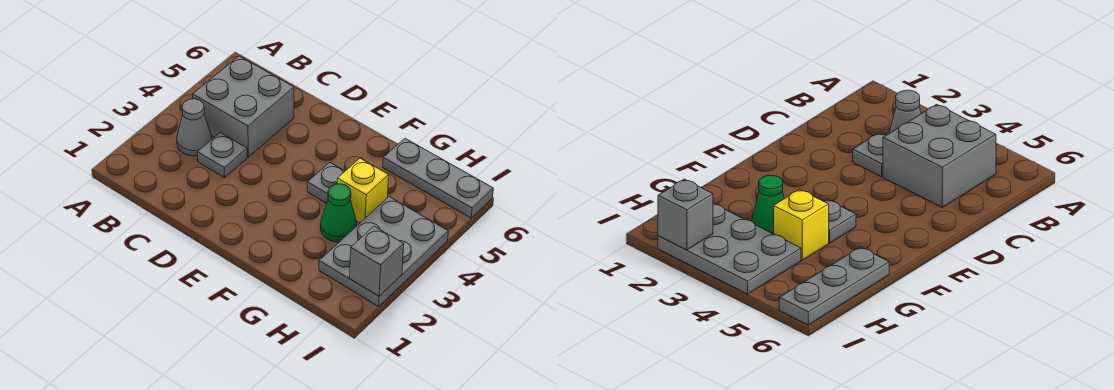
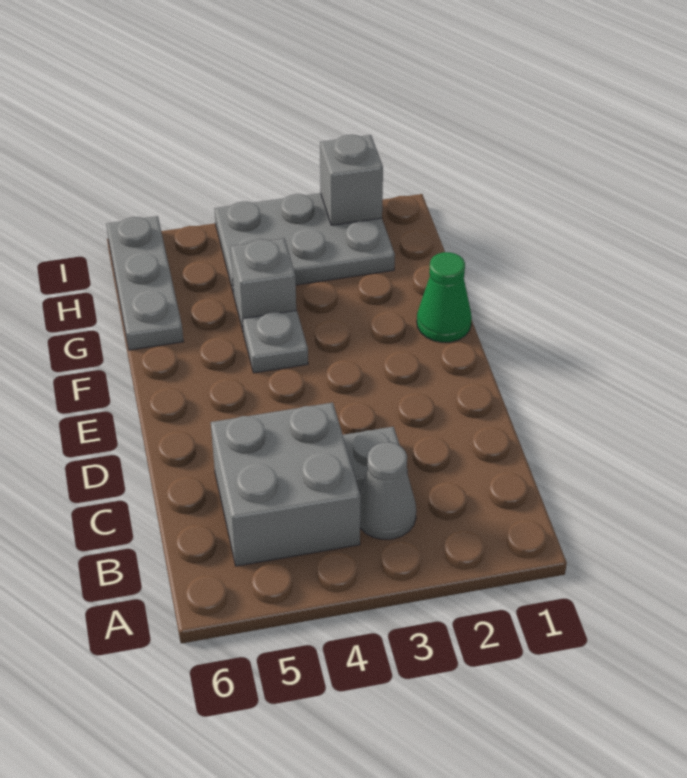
green cone G3 level 1 -> green cone F1 level 1
yellow brick G4 level 1 -> grey brick G4 level 1

